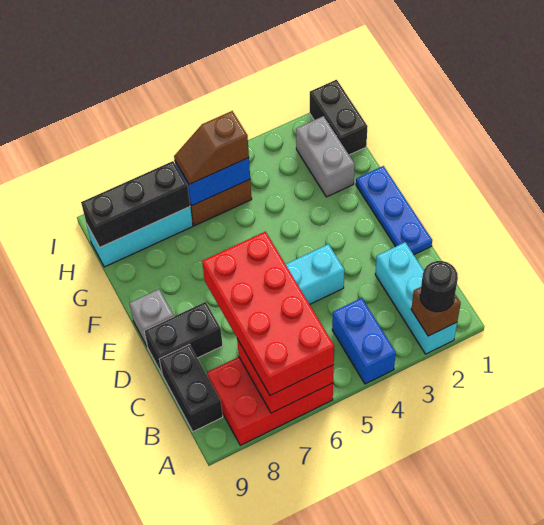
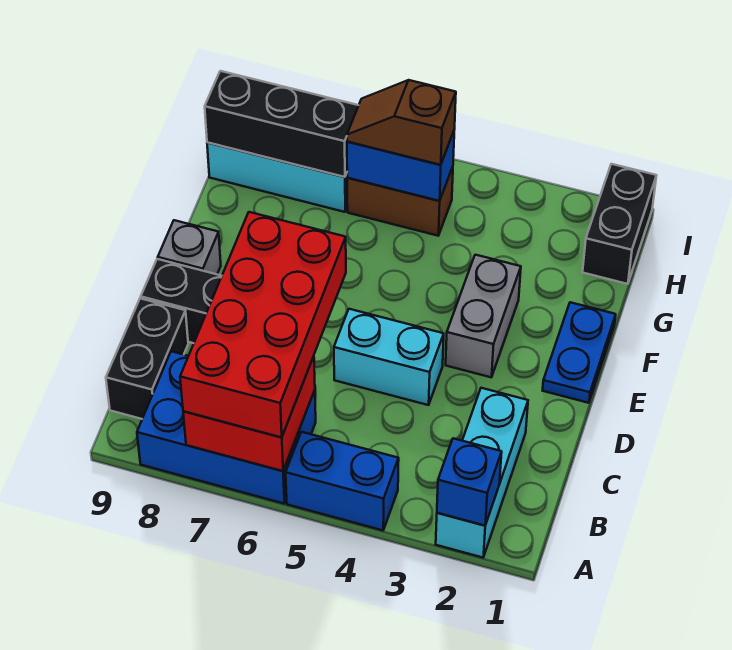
brown brick A2 level 2 -> blue brick A2 level 2
black round brick A2 level 3 -> none
blue brick A4:B4 level 1 -> blue brick A4:A5 level 1
red brick A6:B8 level 1 -> blue brick A6:B8 level 1
blue plate D1:F1 level 1 -> blue plate E1:F1 level 1
grey brick G2:H2 level 1 -> grey brick E3:F3 level 1

